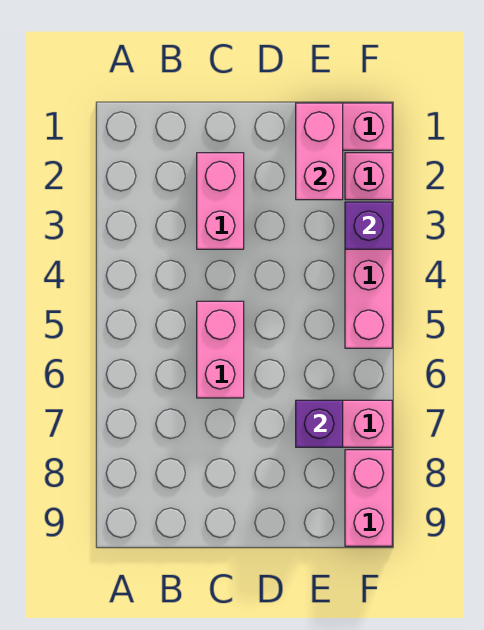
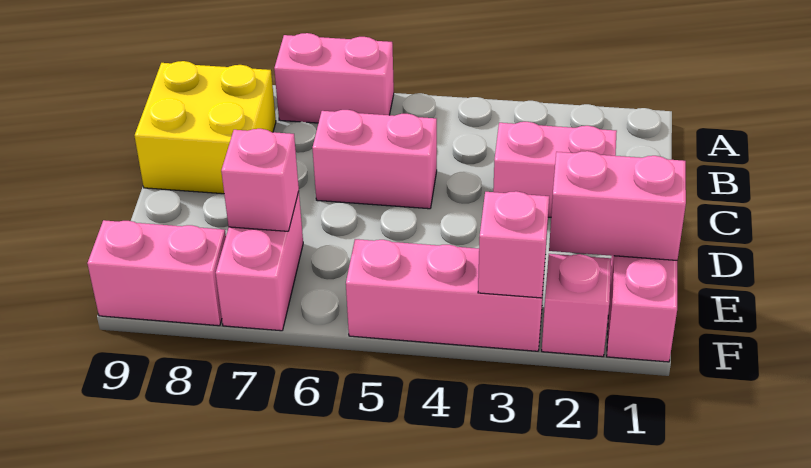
none -> pink brick A6:A7 level 1
none -> yellow brick B8:C9 level 1
purple brick E7 level 2 -> pink brick E7 level 2
purple brick F3 level 2 -> pink brick F3 level 2

